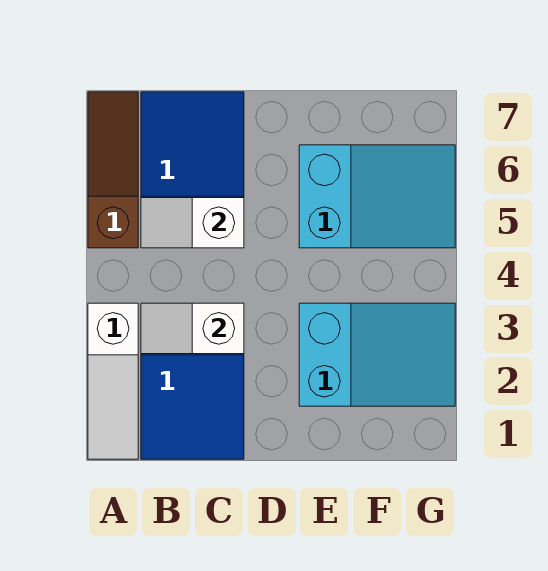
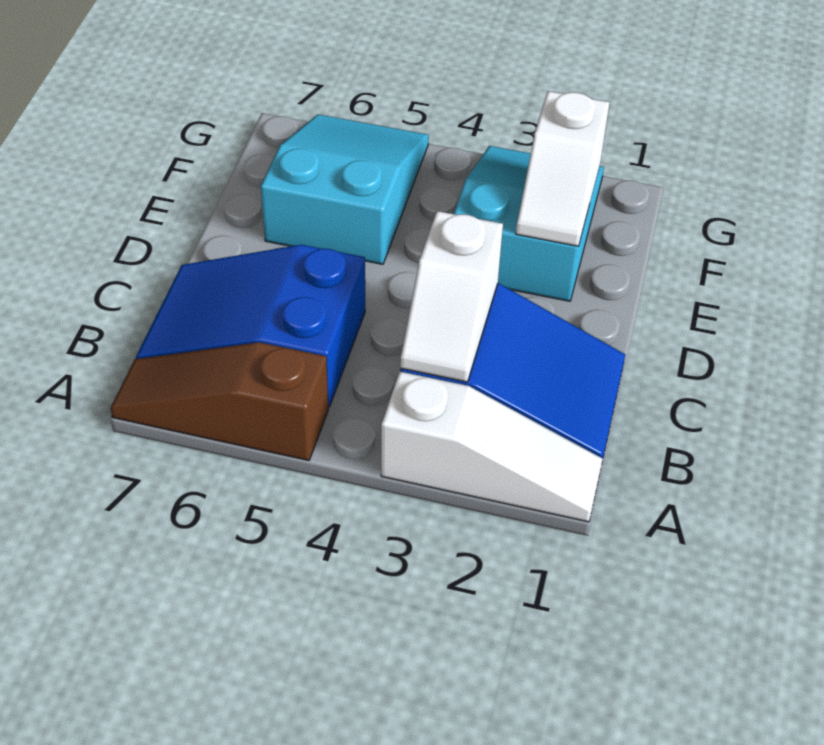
white slope B5:C5 level 2 top C -> white slope E2:F2 level 2 top F

